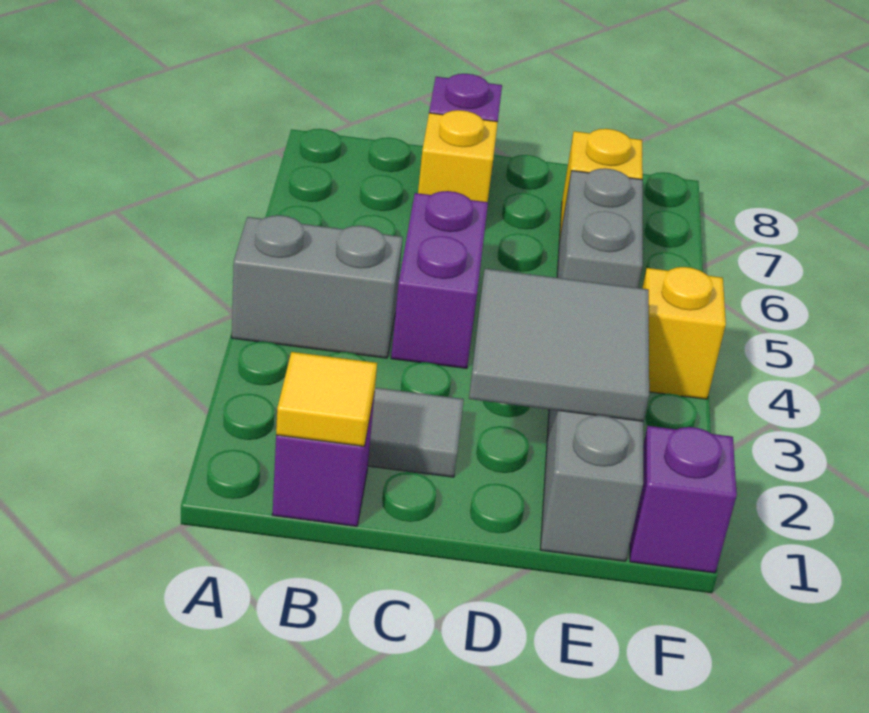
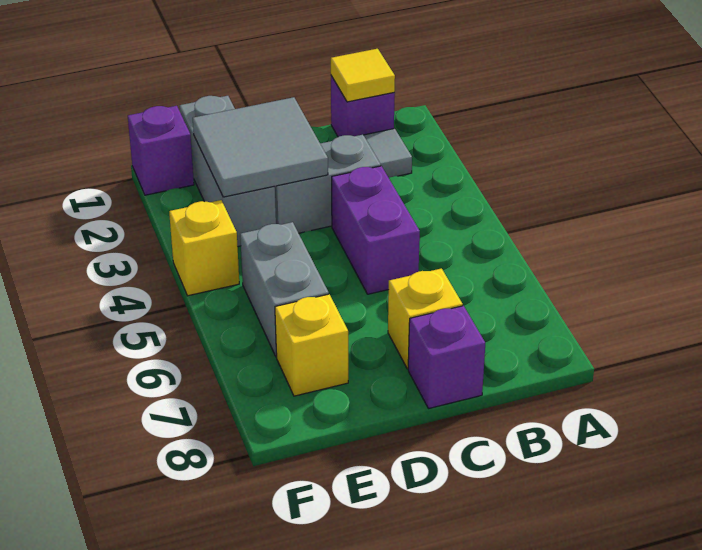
grey brick A4:B4 level 1 -> grey brick C3:D3 level 1

